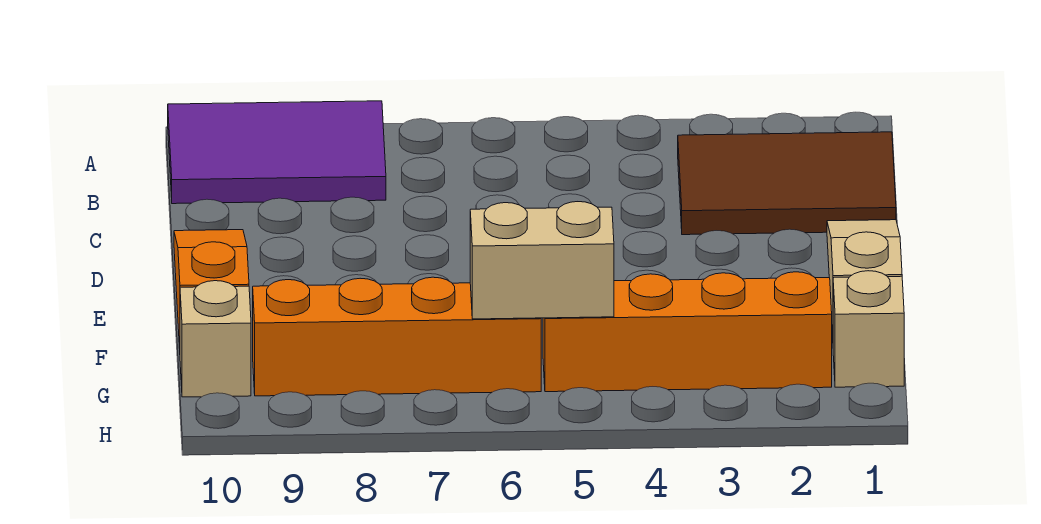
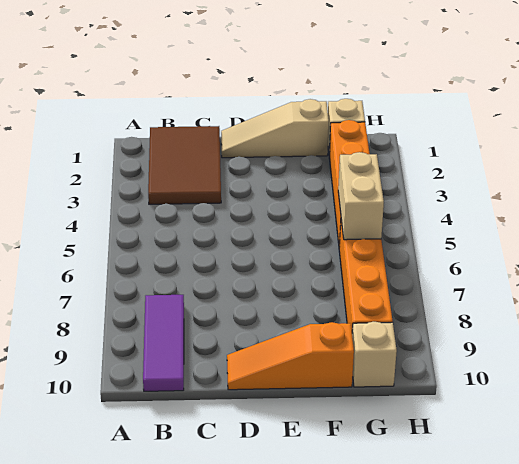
purple tile A8:B10 level 1 -> purple tile B8:B10 level 1

